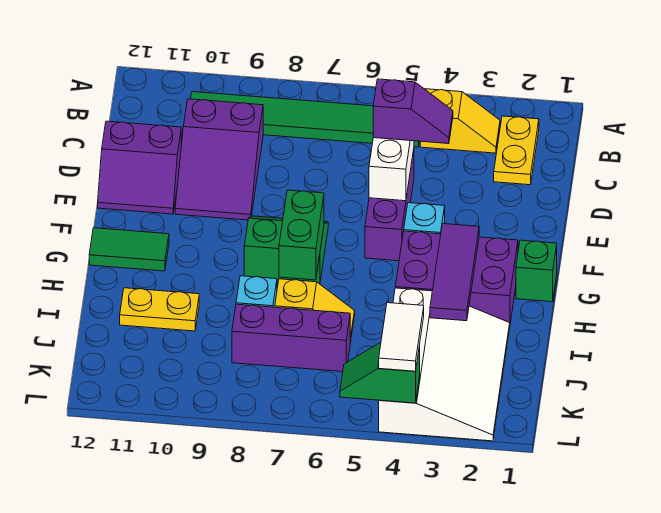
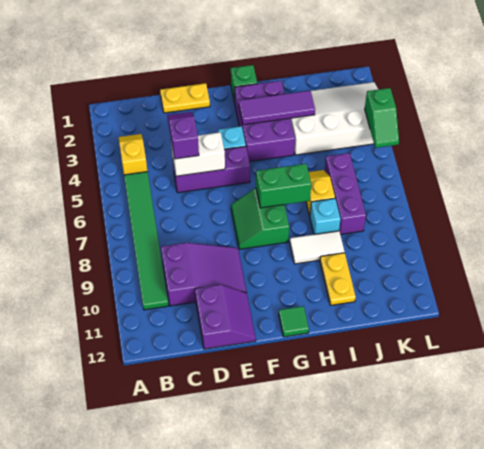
yellow plate B2:C2 level 1 -> yellow plate D1:E1 level 1
green tile G11:G12 level 1 -> green tile G12 level 1
white tile K4:L4 level 3 -> white tile H9:I9 level 1

